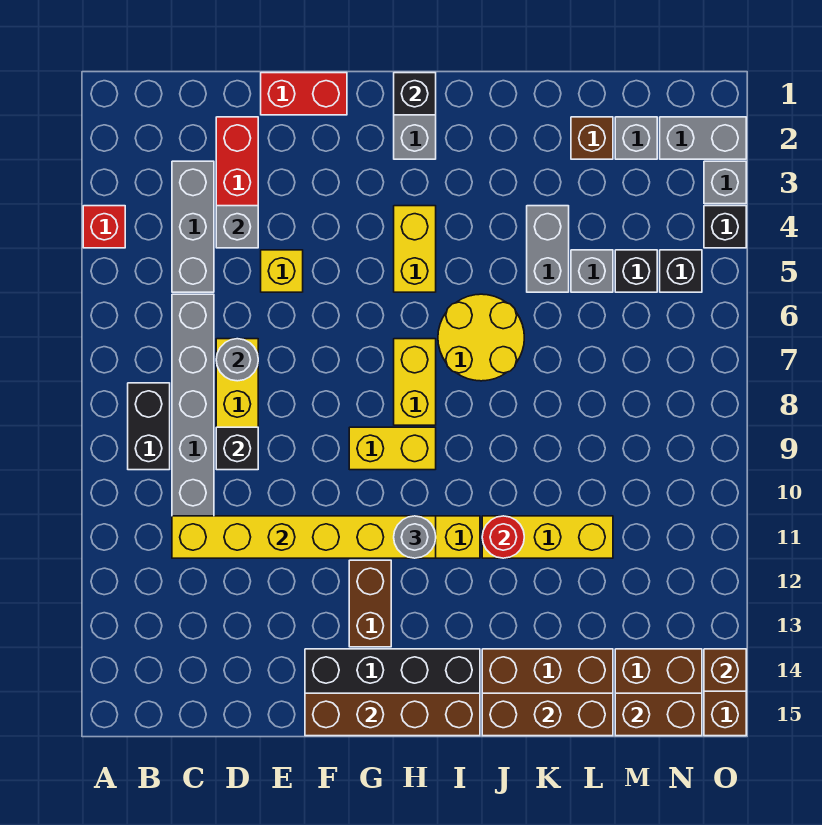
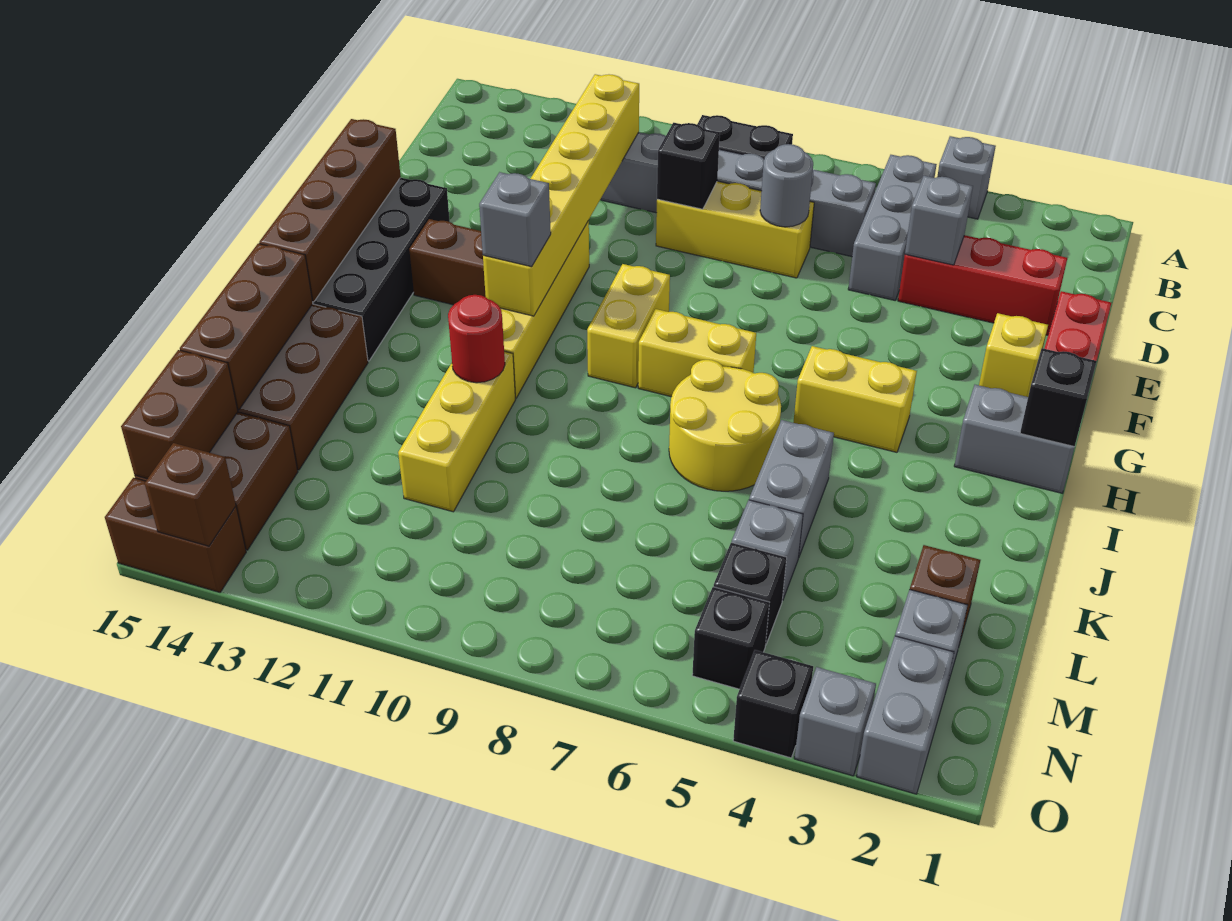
red brick A4 level 1 -> grey brick A4 level 1
grey brick C3:C5 level 1 -> grey brick B5:D5 level 1
yellow brick E5 level 1 -> yellow brick F2 level 1
grey round brick H11 level 3 -> grey brick H11 level 3
grey brick K4:K5 level 1 -> grey brick J5:K5 level 1

